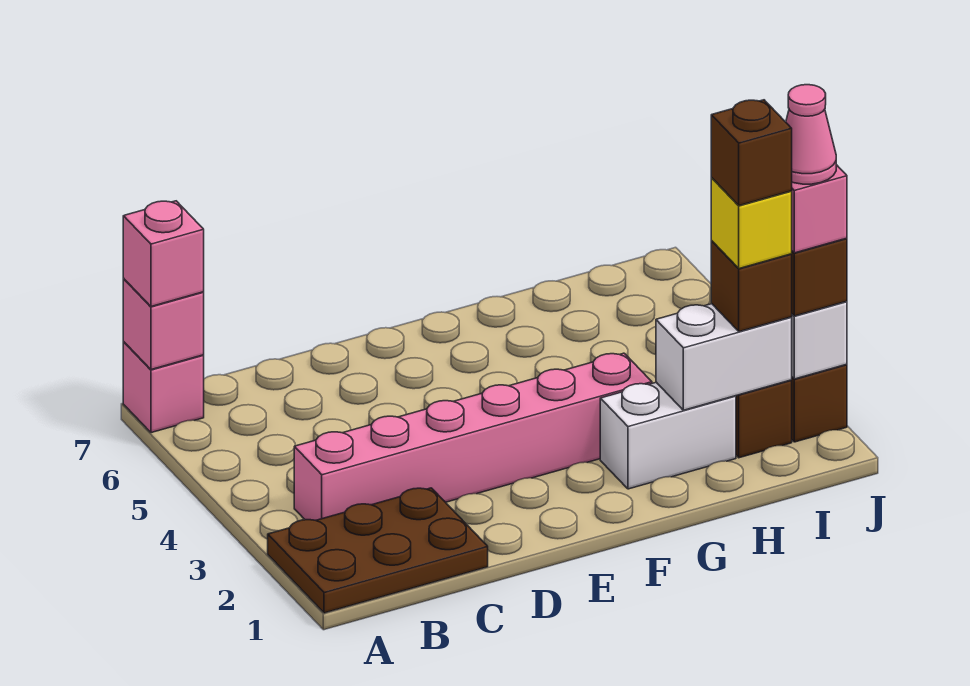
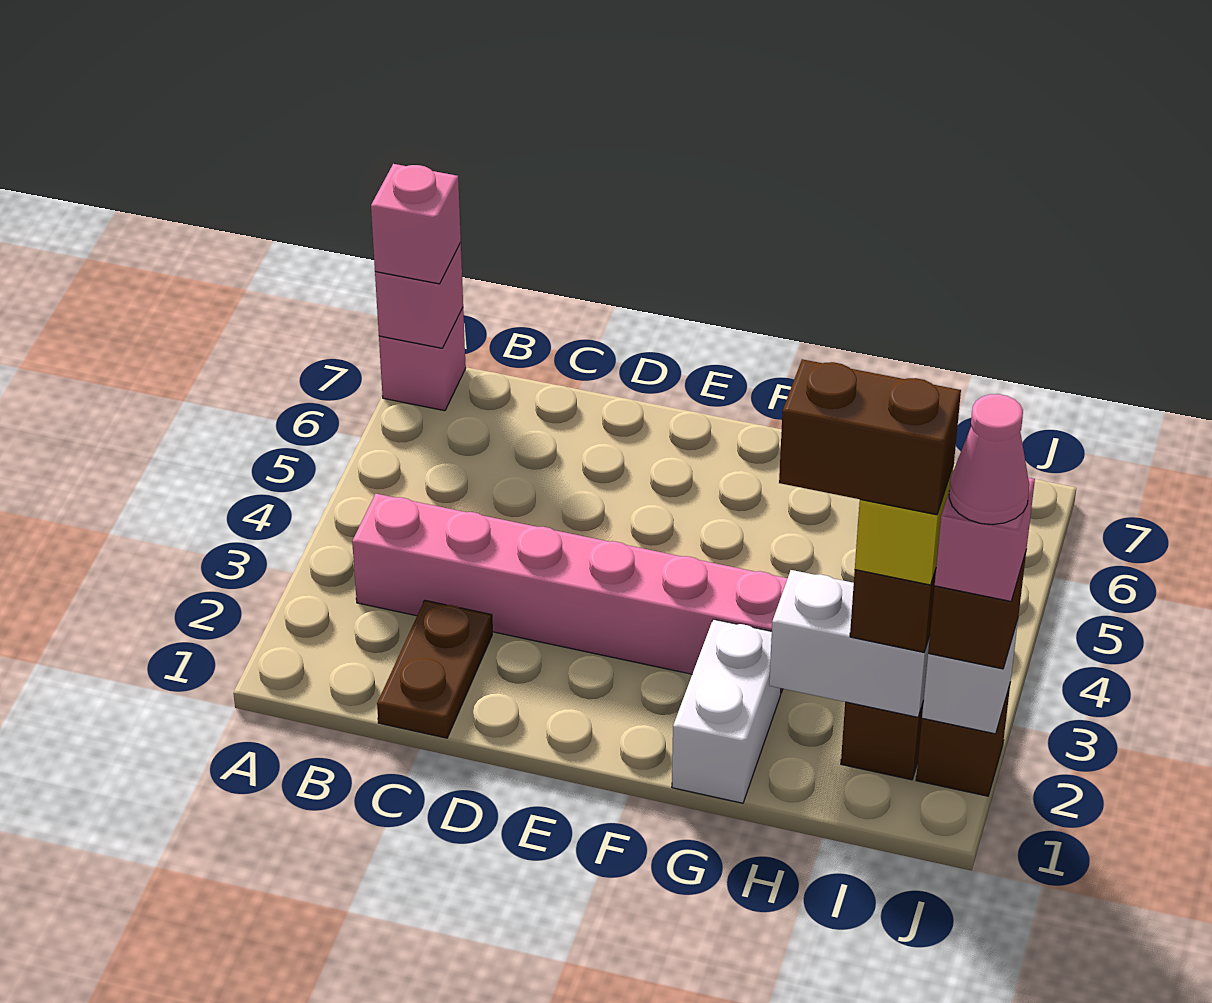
brown plate A1:C2 level 1 -> brown plate C1:C2 level 1
white brick G2:H2 level 1 -> white brick G1:G2 level 1
brown brick I2 level 5 -> brown brick H2:I2 level 5

